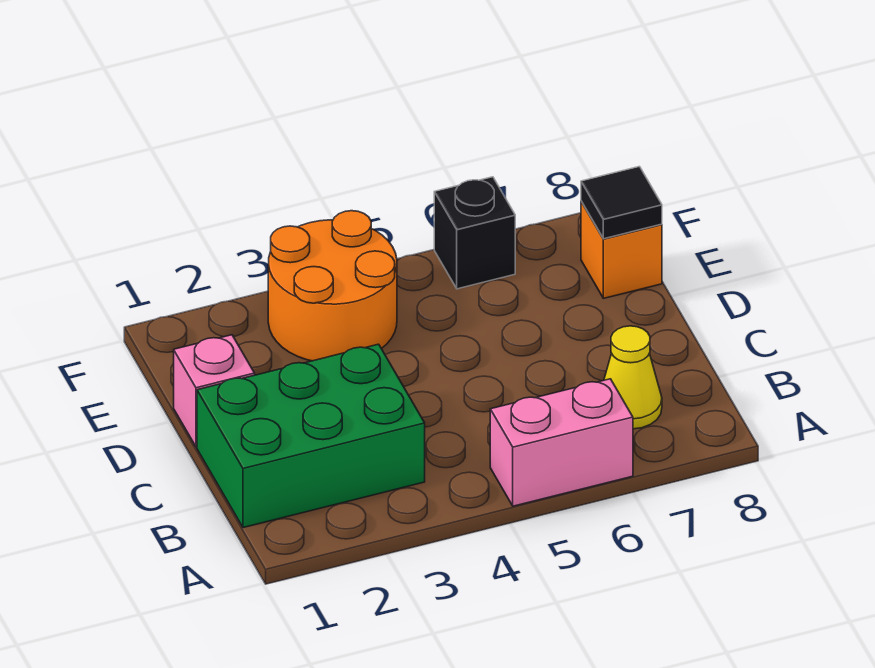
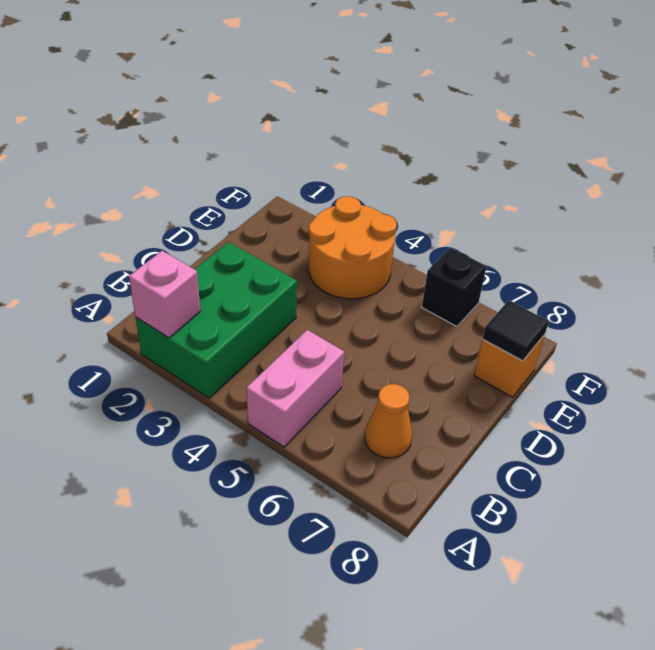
pink brick A5:A6 level 1 -> pink brick A5:B5 level 1
green brick B1:C3 level 1 -> green brick A2:C3 level 1
yellow cone B7 level 1 -> orange cone B7 level 1
pink brick D1 level 1 -> pink brick A2 level 2

